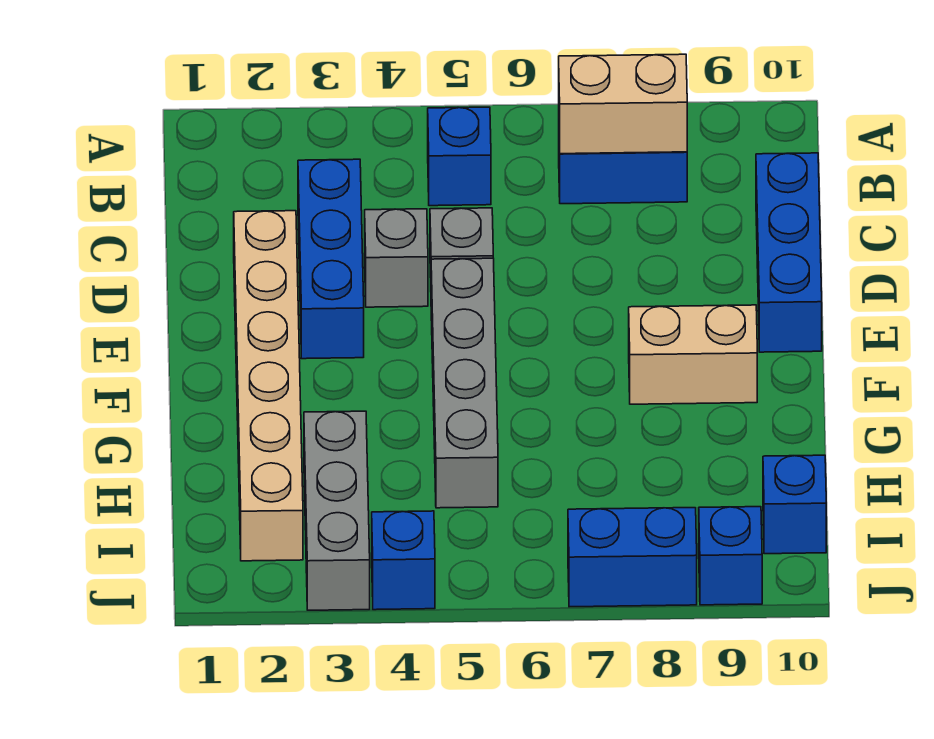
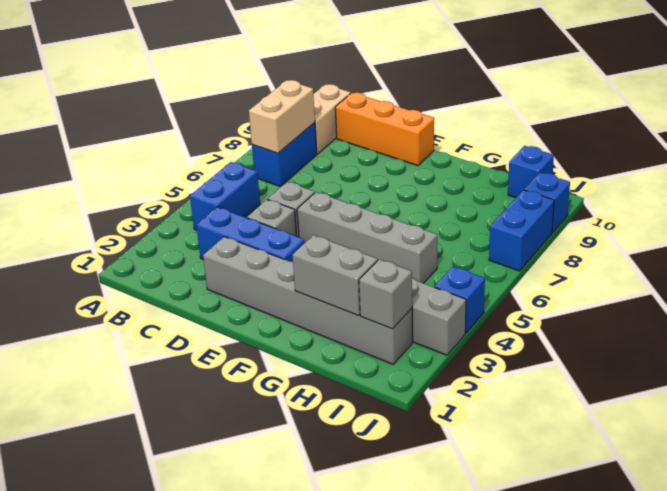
blue brick B5 level 1 -> blue brick B4:B5 level 1
blue brick C10:E10 level 1 -> orange brick C10:E10 level 1
tan brick D2:I2 level 1 -> grey brick D2:I2 level 1
tan brick F8:F9 level 1 -> tan brick B9:B10 level 1
none -> grey brick G2:H2 level 2
none -> grey brick I2 level 2

